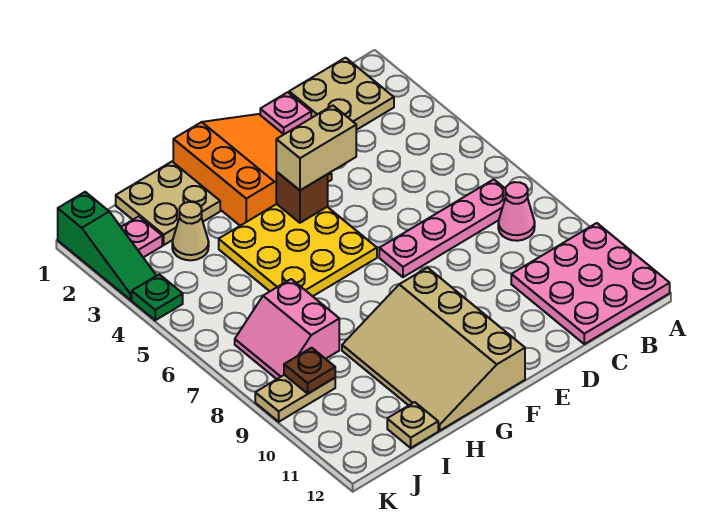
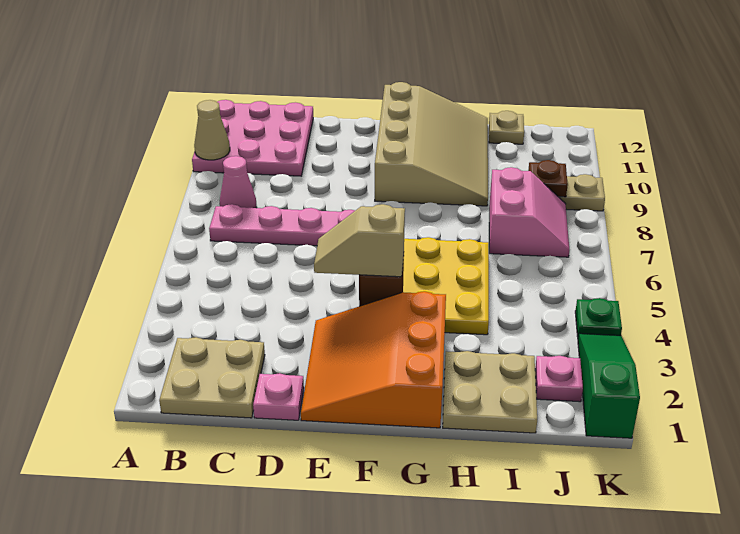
tan brick E4:F4 level 3 -> tan slope E4:F4 level 3 top F
tan cone I3 level 1 -> tan cone A10 level 2

